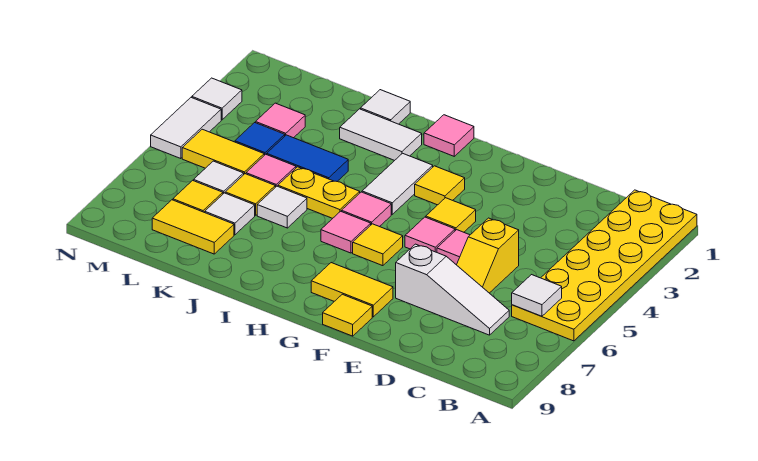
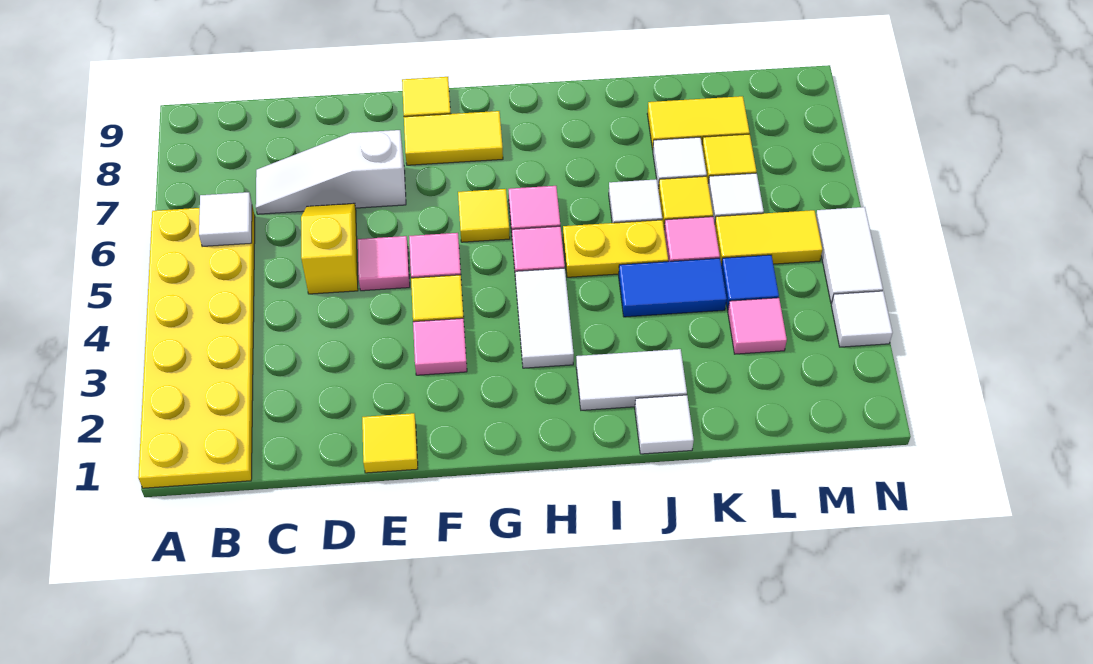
yellow tile G3 level 1 -> yellow tile E1 level 1
pink tile H1 level 1 -> pink tile F3 level 1

